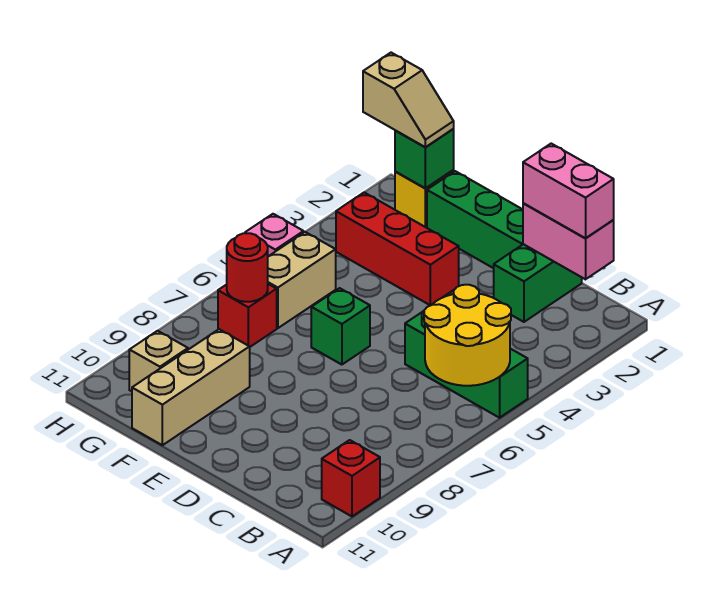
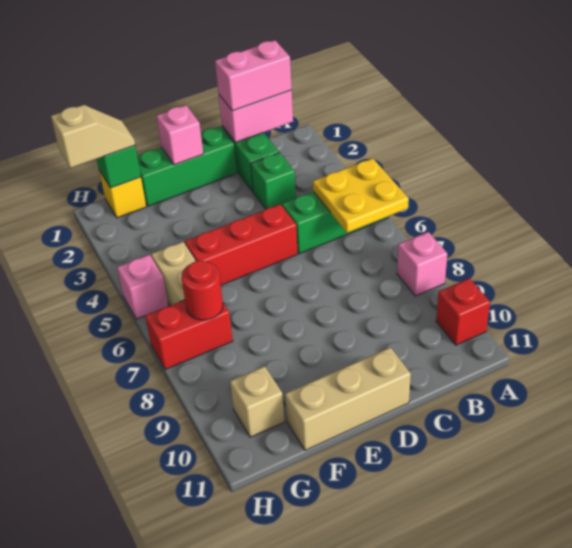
yellow round brick A5:B6 level 2 -> yellow plate A5:B6 level 2
none -> pink brick A8 level 1
none -> pink brick E1 level 2
red brick E3:G3 level 1 -> red brick D5:F5 level 1
green brick E6 level 1 -> green brick C3 level 1
tan brick F9:F11 level 1 -> tan brick D11:F11 level 1
red brick G7 level 1 -> red brick G7:H7 level 1

